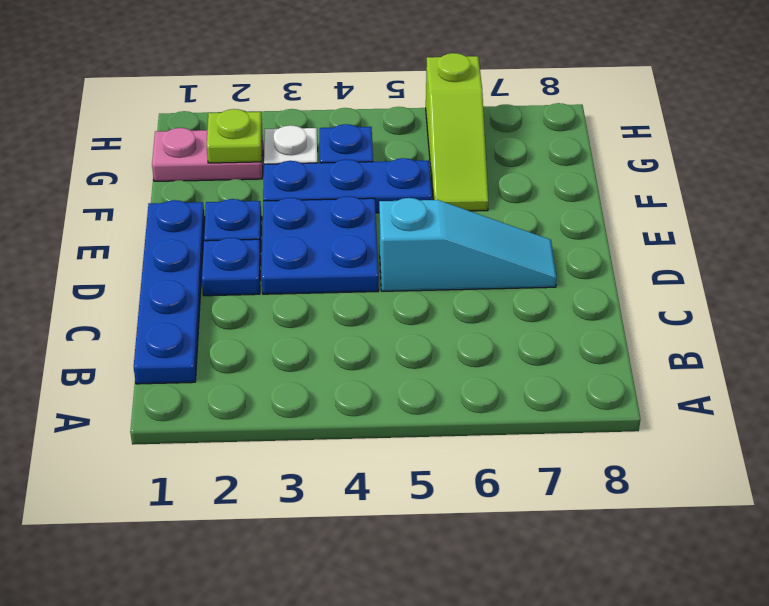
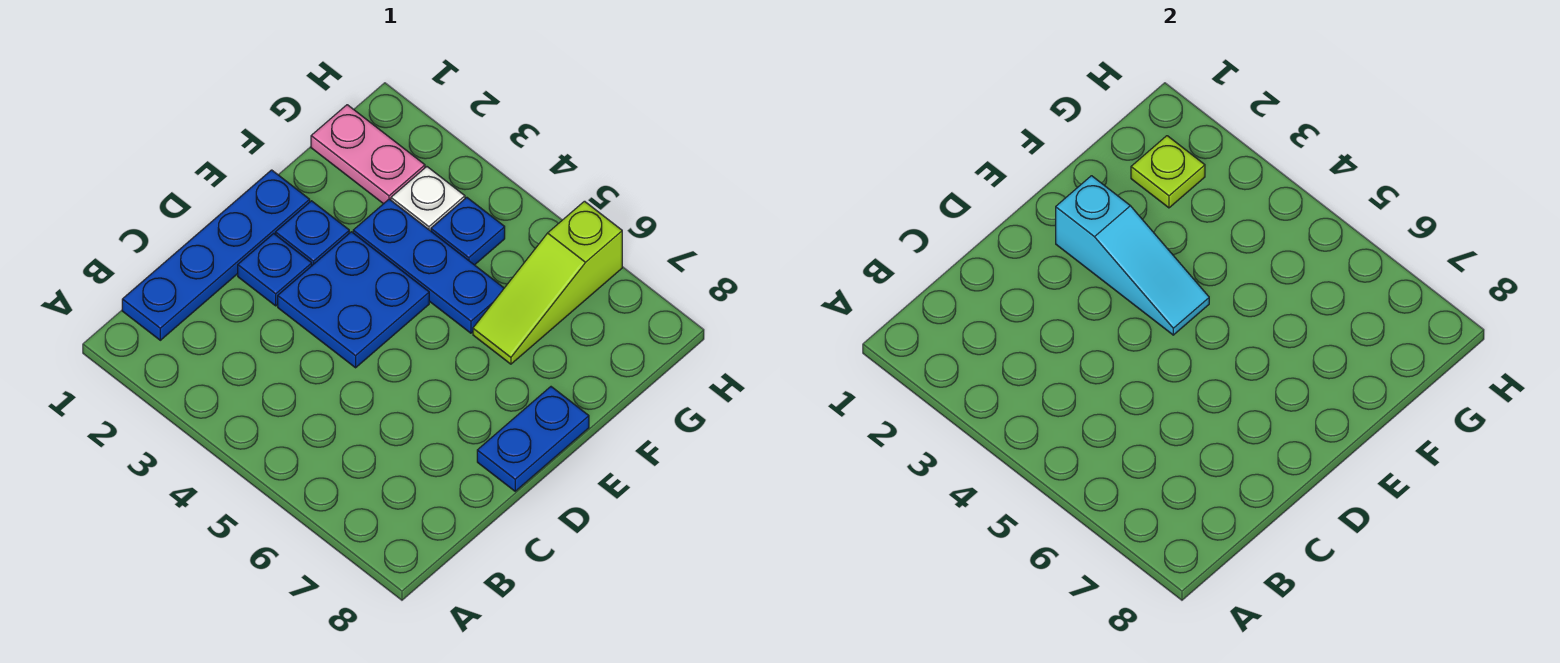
cyan slope D5:D7 level 1 top 5 -> cyan slope E2:E4 level 2 top 2
none -> blue plate D8:E8 level 1

